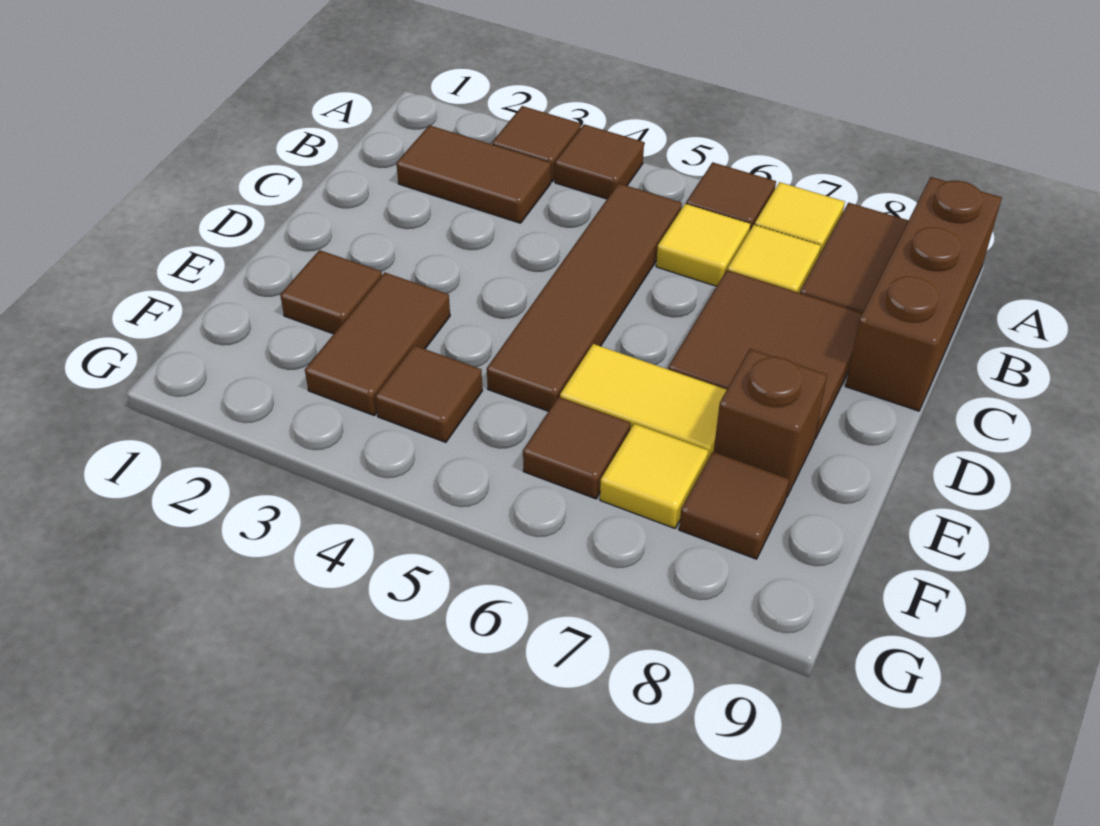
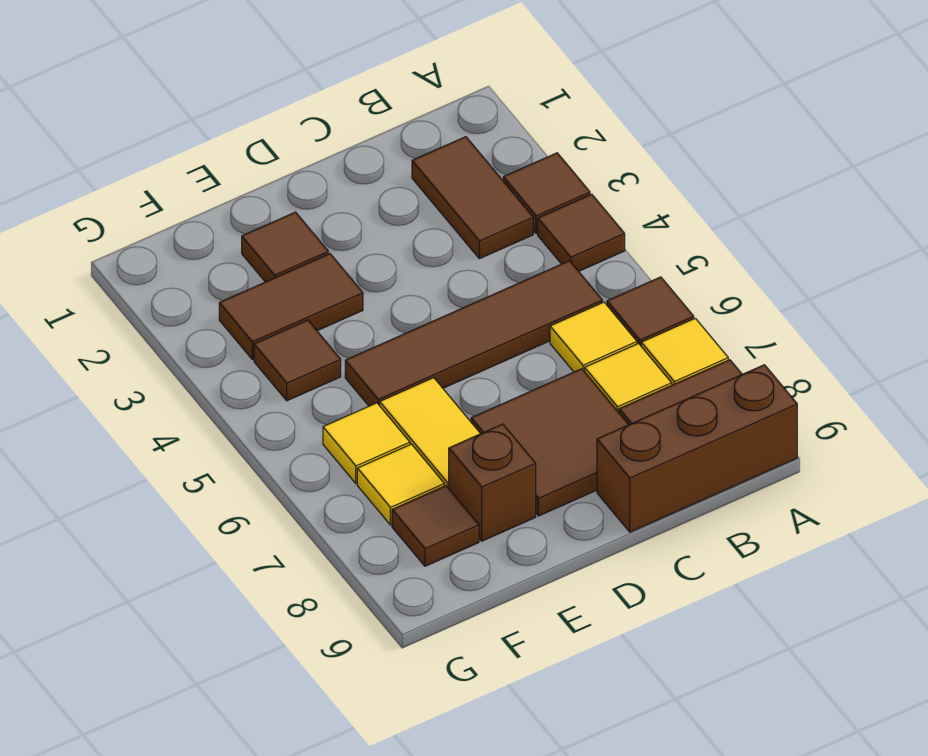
brown tile F6 level 1 -> yellow tile F6 level 1

